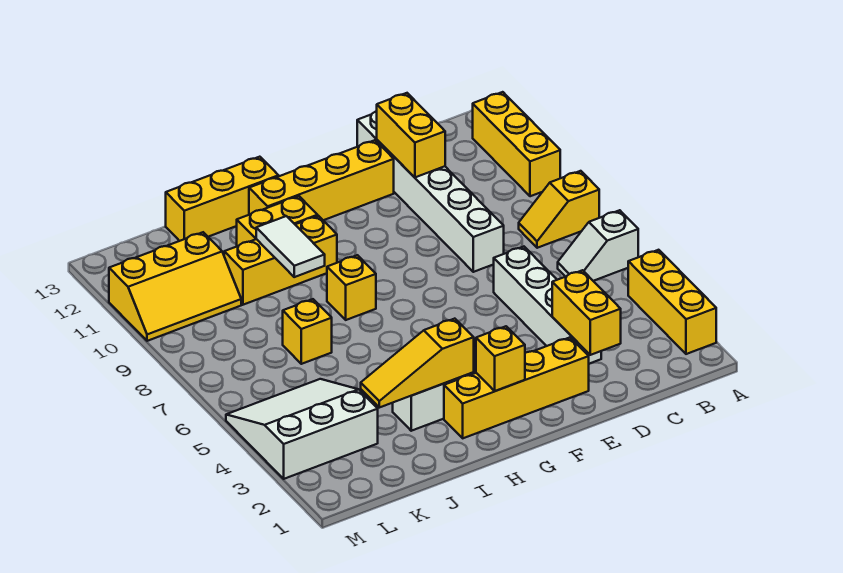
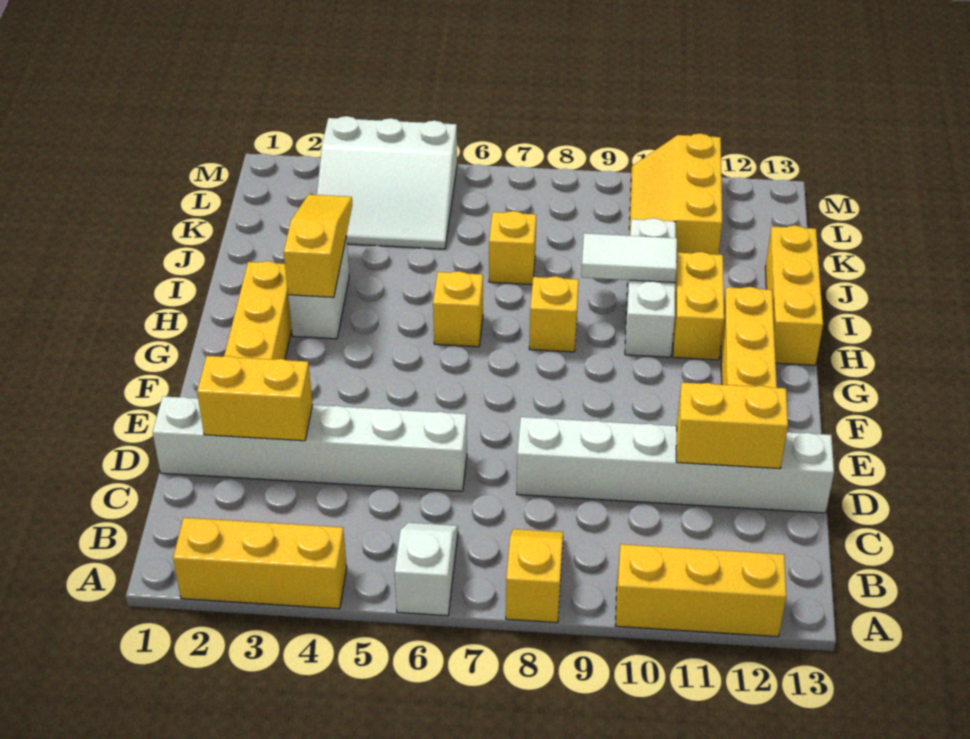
white brick D3:D6 level 1 -> white brick D1:D6 level 1
yellow brick G2 level 2 -> yellow brick H6 level 1
yellow brick H10:J10 level 1 -> white brick H10:J10 level 1
white slope K3:M5 level 1 top 3 -> white slope K3:M5 level 1 top M

